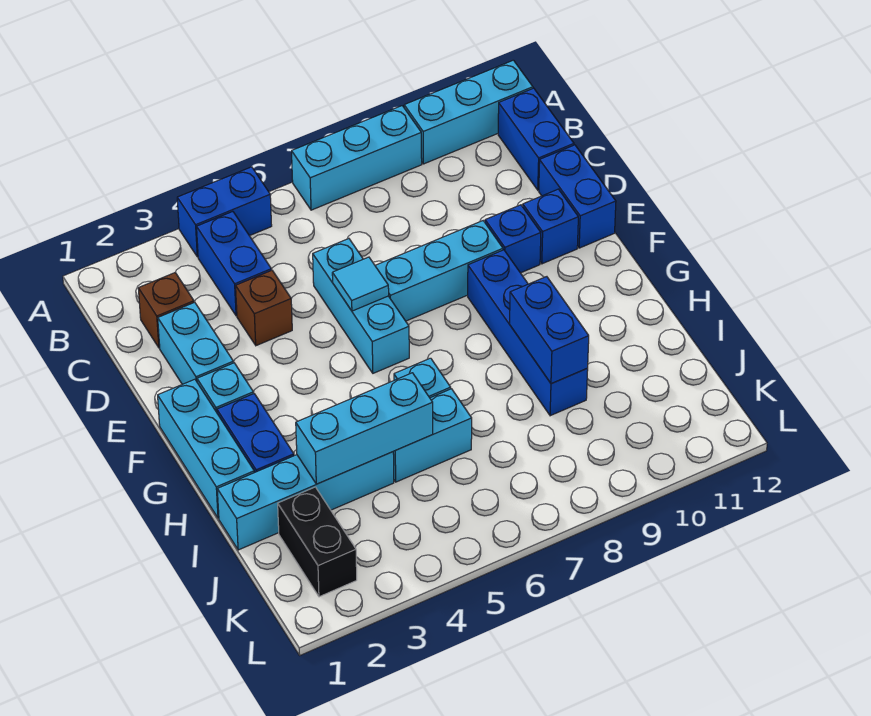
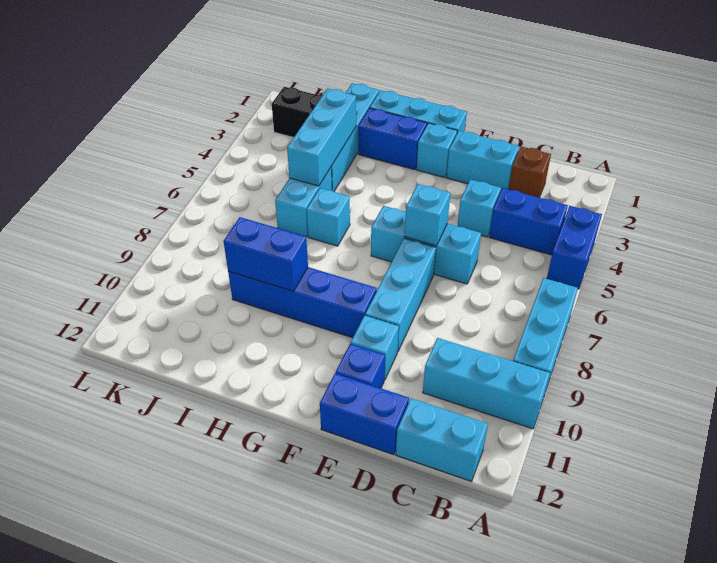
cyan brick A10:A12 level 1 -> cyan brick A10:C10 level 1
blue brick B12:C12 level 1 -> cyan brick B12:C12 level 1
brown brick D4 level 1 -> cyan brick D4 level 1
cyan tile E6 level 2 -> cyan brick E6 level 2
blue brick E10 level 1 -> cyan brick E10 level 1

